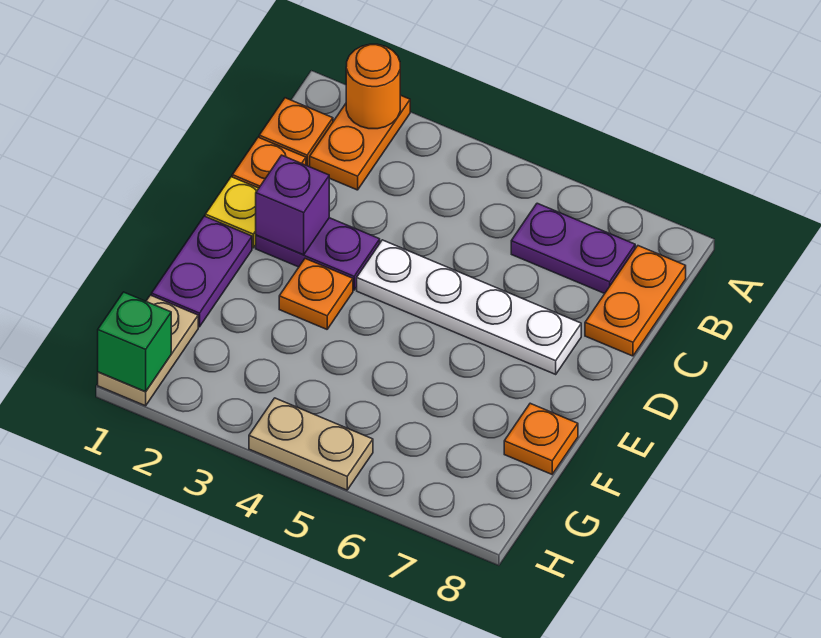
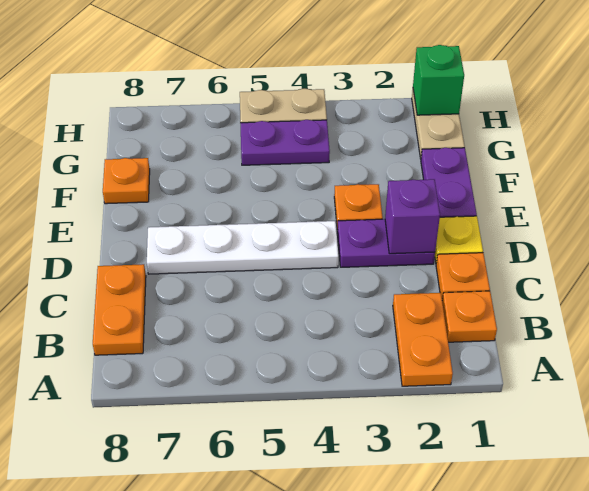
orange round brick A2 level 2 -> none
purple plate B6:B7 level 1 -> purple plate G4:G5 level 1

